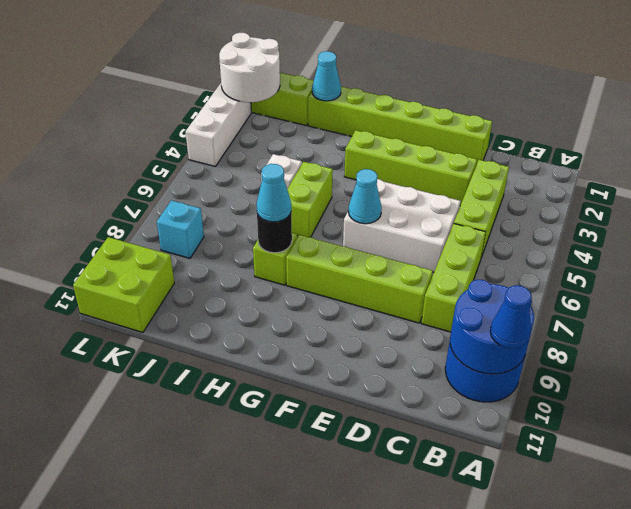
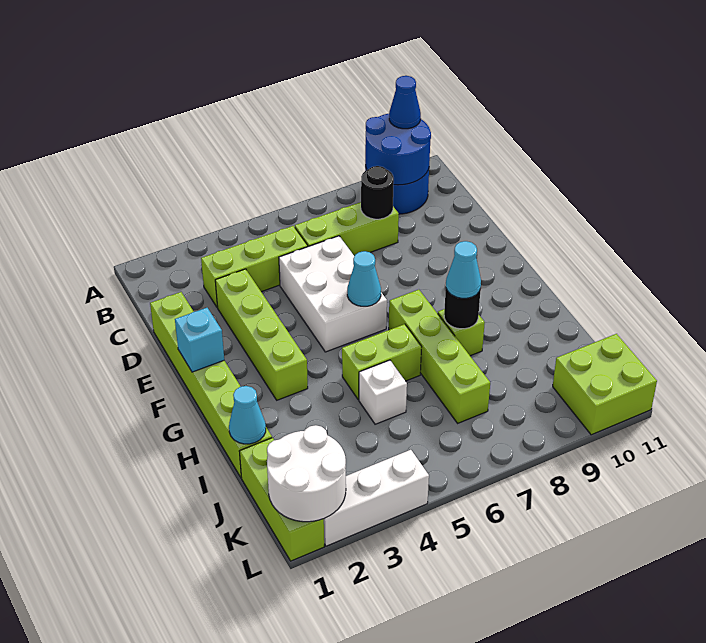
none -> black round brick C8 level 2
lime brick D8:G8 level 1 -> lime brick G7:J7 level 1
cyan brick K8 level 1 -> cyan brick F1 level 2

